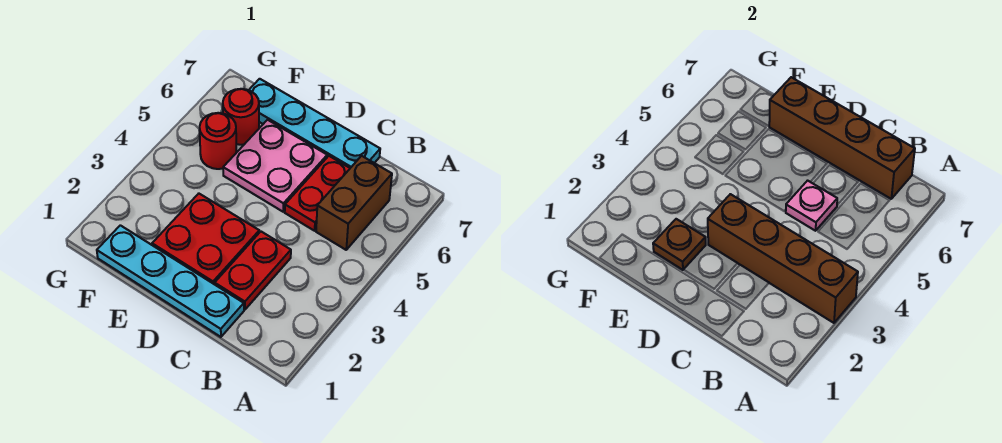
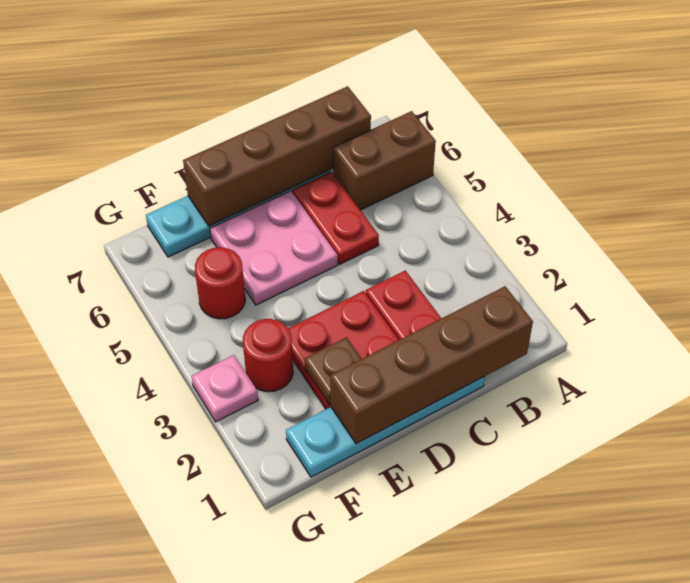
brown brick A3:D3 level 2 -> brown brick B1:E1 level 2
brown brick B5:B6 level 1 -> brown brick A6:B6 level 1
pink plate C5 level 2 -> pink plate G3 level 1
red round brick F6 level 1 -> red round brick F3 level 1

